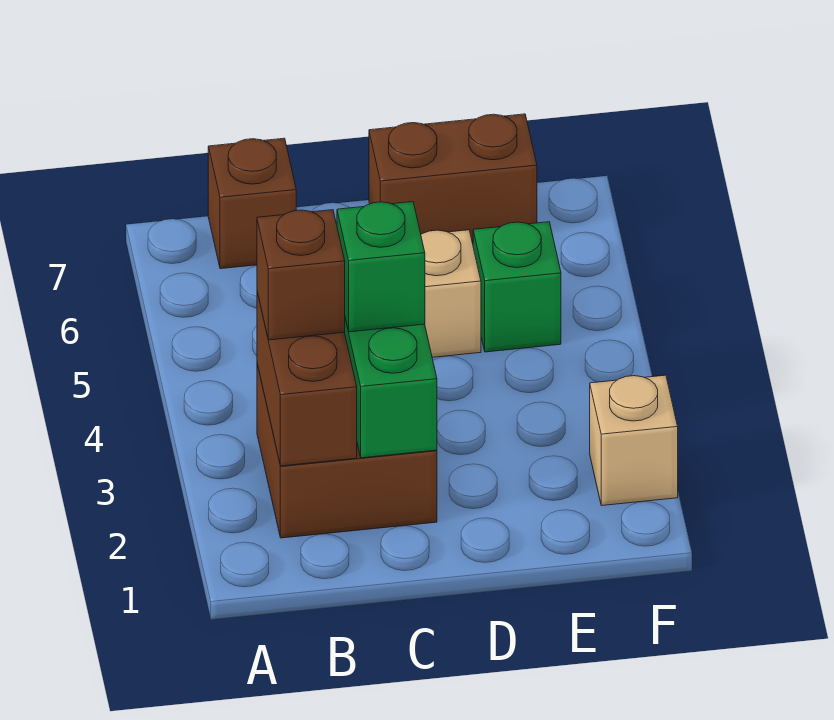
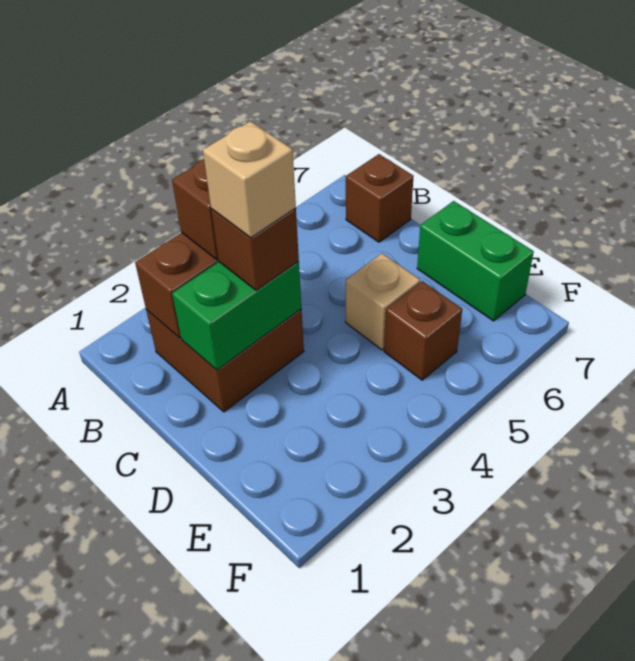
green brick C3 level 3 -> brown brick C3 level 3
brown brick D7:E7 level 1 -> green brick D7:E7 level 1
green brick E5 level 1 -> brown brick E5 level 1
tan brick F2 level 1 -> tan brick C3 level 4

